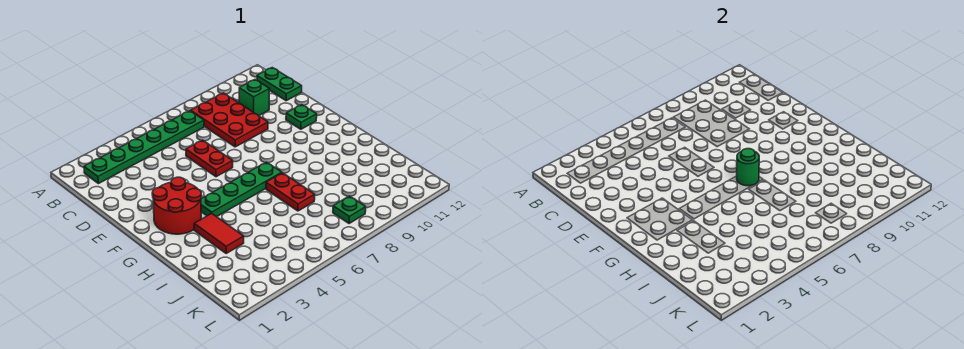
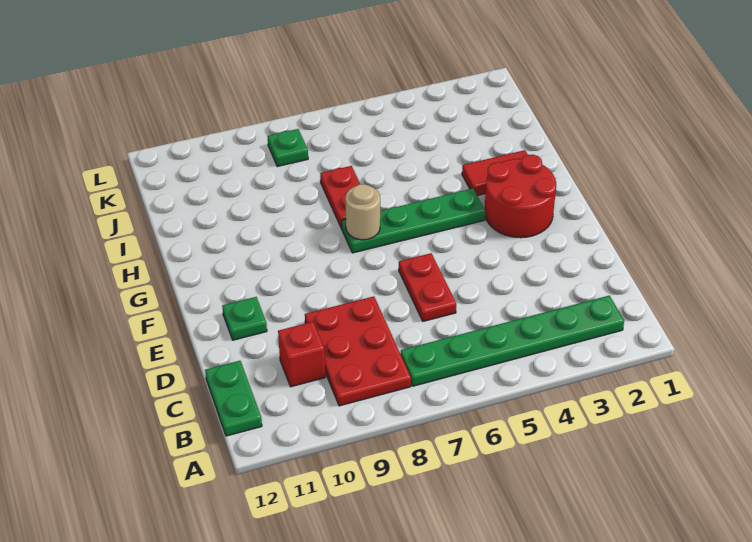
green brick C10 level 1 -> red brick C10 level 1
green round brick G7 level 2 -> tan round brick G7 level 2
red tile H3:I3 level 1 -> red tile H2:H3 level 1

